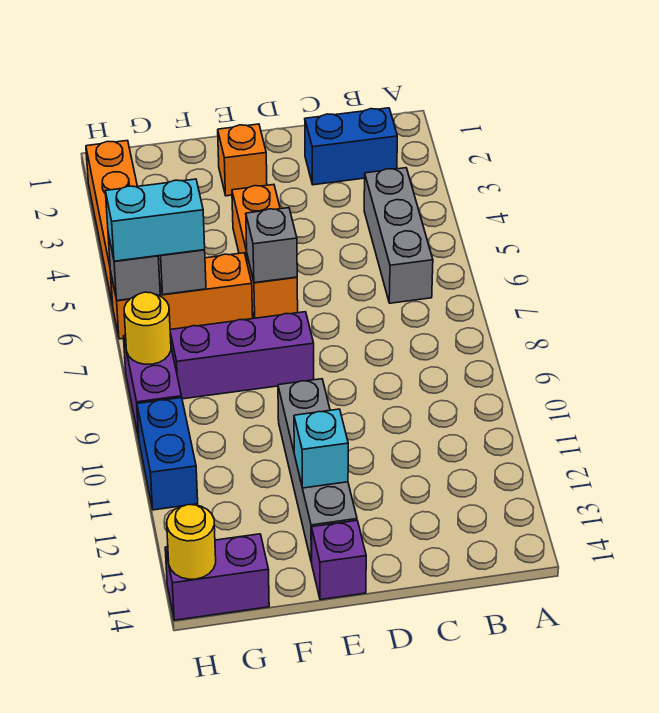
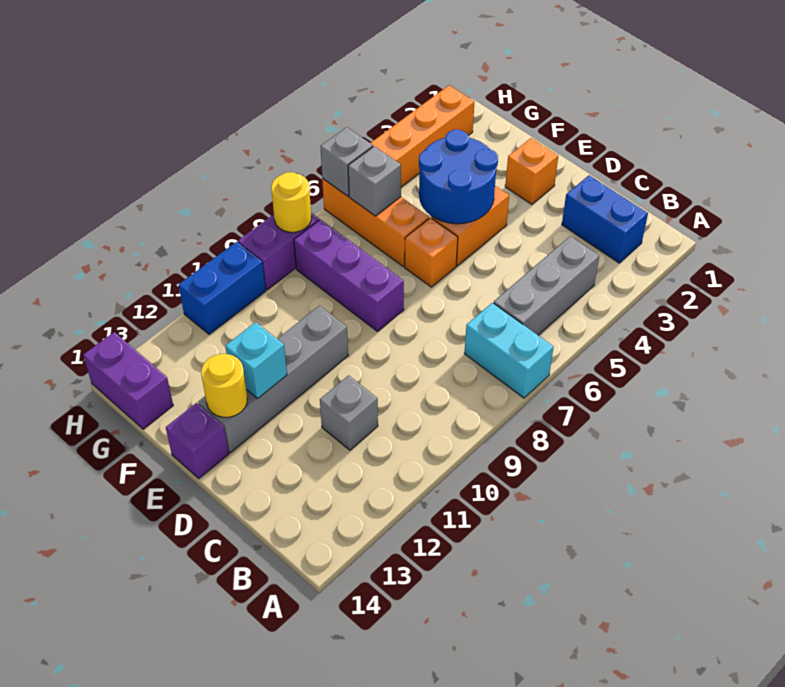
none -> blue round brick E4:F5 level 2
grey brick E6 level 2 -> grey brick C11 level 1
cyan brick G6:H6 level 3 -> cyan brick A7:B7 level 1
yellow round brick H14 level 2 -> yellow round brick E13 level 2

